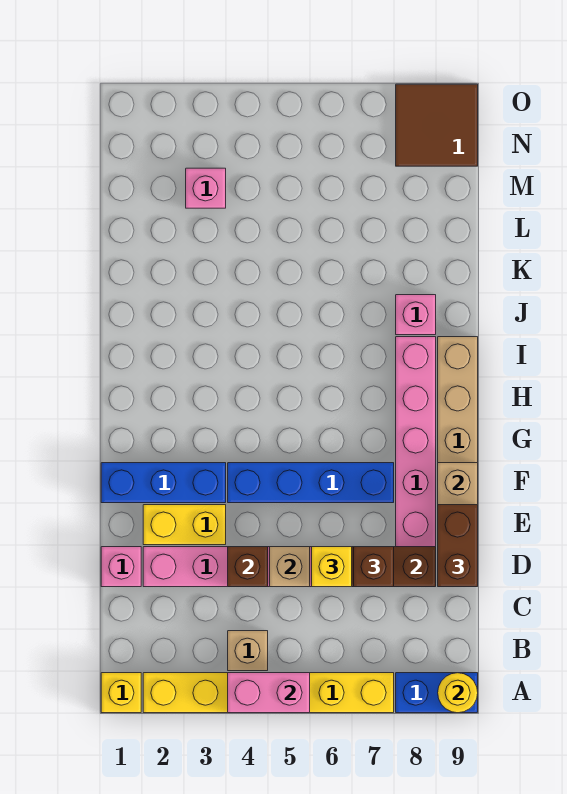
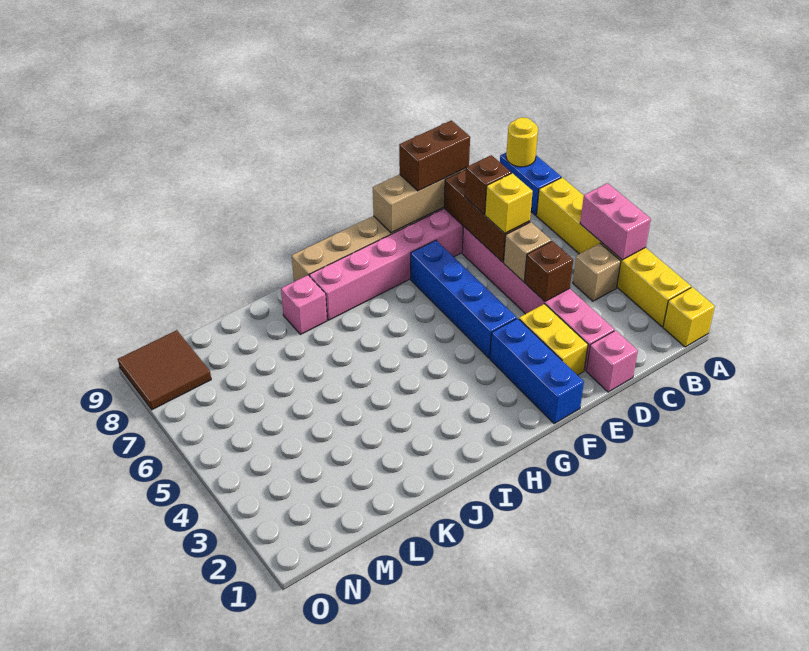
pink brick M3 level 1 -> none

